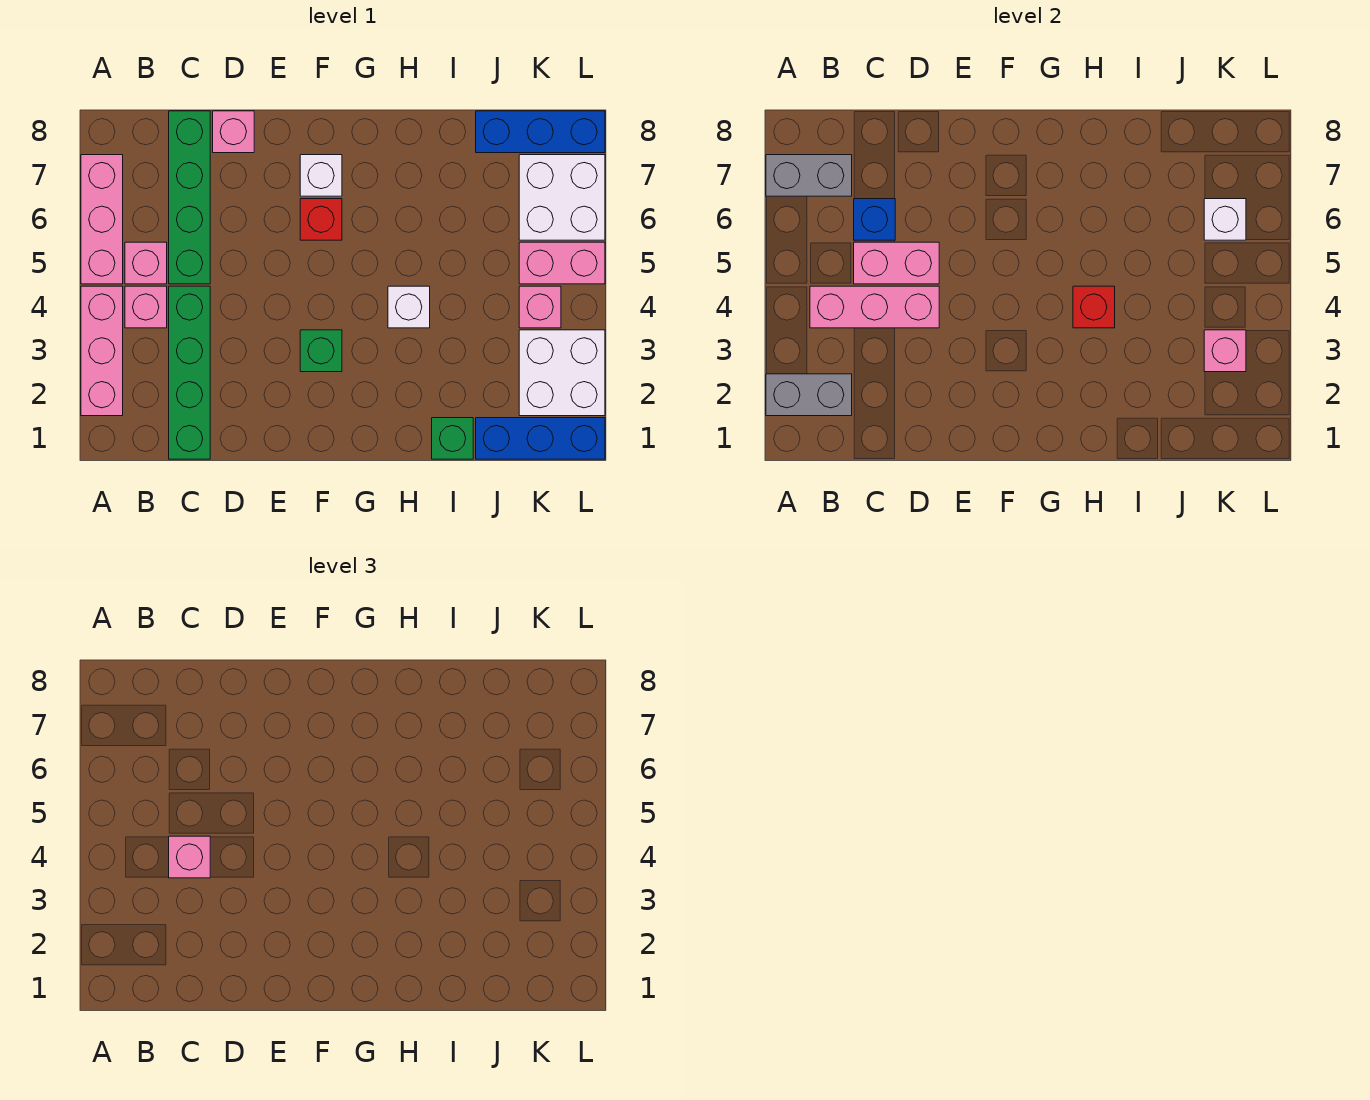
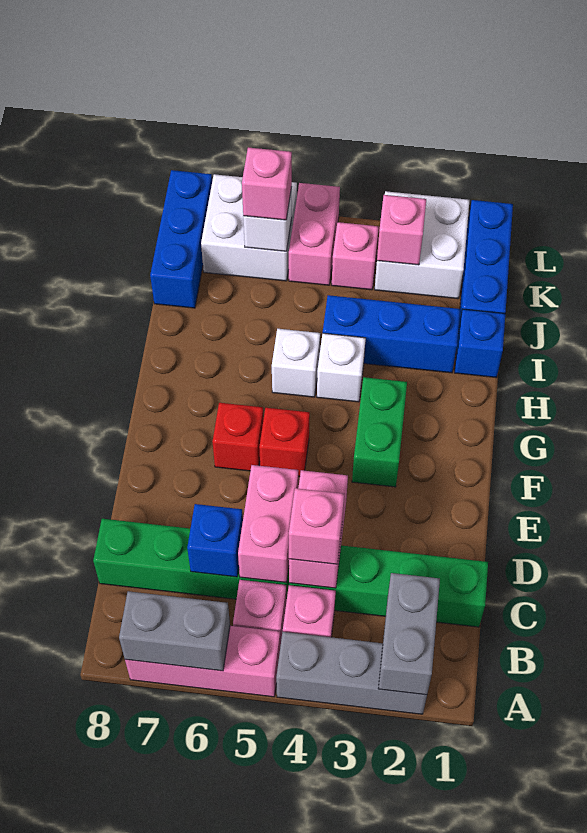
pink brick A2:A4 level 1 -> grey brick A2:A4 level 1
grey brick A7:B7 level 2 -> grey brick A6:A7 level 2
pink brick B4:D4 level 2 -> pink brick C4:D4 level 2
pink brick D8 level 1 -> pink brick K6 level 3
green brick F3 level 1 -> green brick F3:G3 level 1
white brick F7 level 1 -> white brick H5 level 1
red brick H4 level 2 -> red brick F5 level 1
green brick I1 level 1 -> blue brick I1 level 1
none -> blue brick I2:I4 level 1

